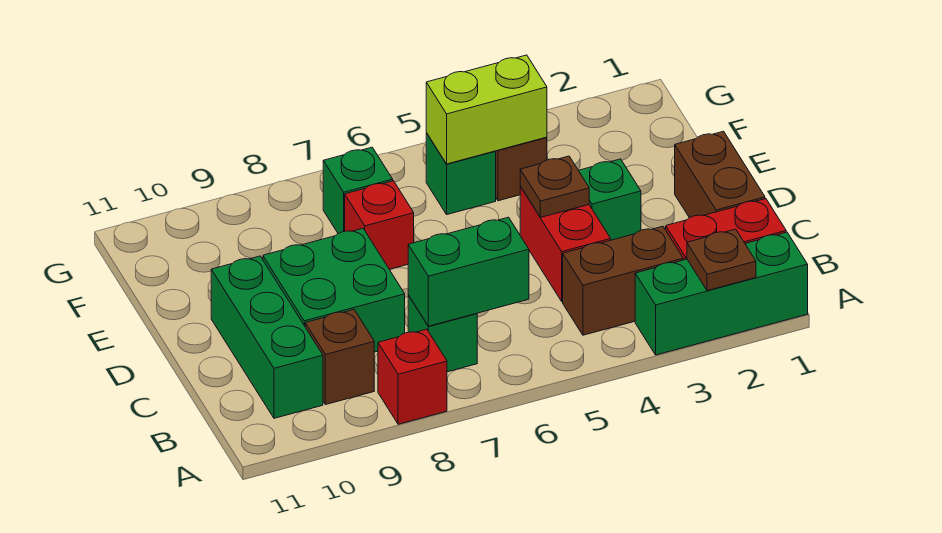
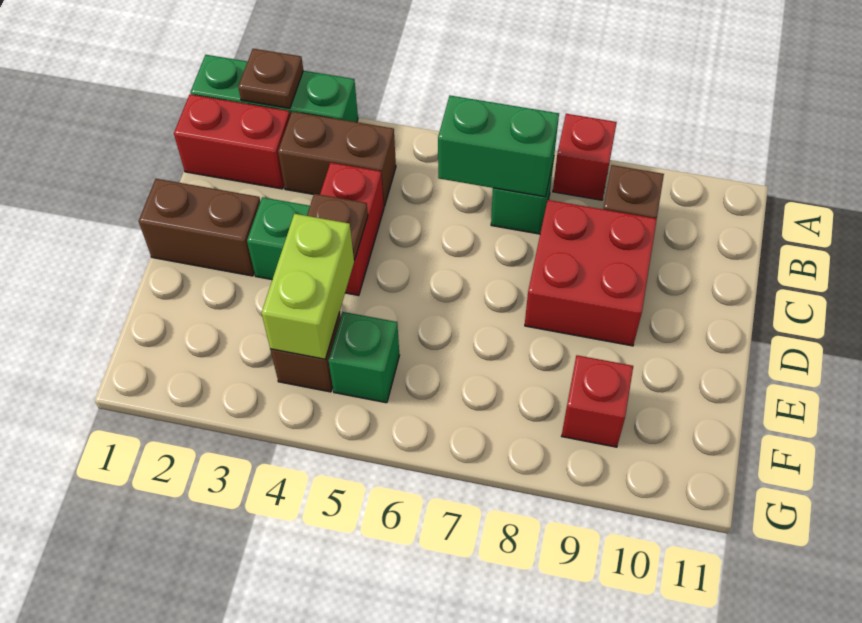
green brick B10:D10 level 1 -> none
brown brick C1:D1 level 1 -> brown brick D1:D2 level 1
green brick C8:D9 level 1 -> red brick C8:D9 level 1
red brick E7 level 1 -> red brick F9 level 1
lime brick F4:F5 level 2 -> lime brick E4:F4 level 2
green brick F7 level 1 -> none

